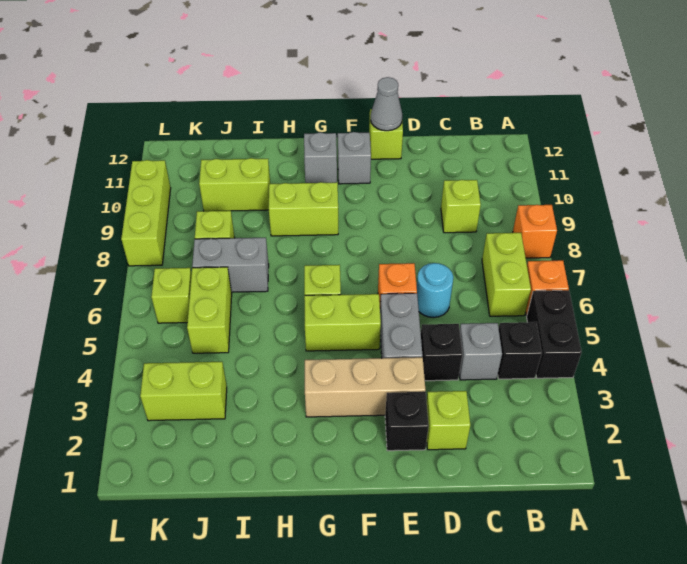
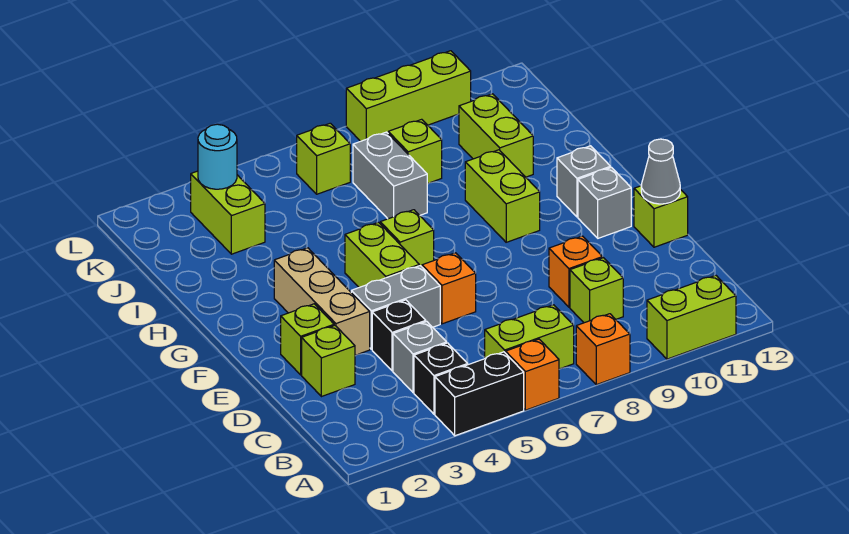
cyan round brick D6 level 1 -> cyan round brick K3 level 2
none -> orange brick D9 level 1
black brick E2 level 1 -> lime brick E2 level 1
lime brick J5:J6 level 1 -> lime brick A10:A11 level 1

